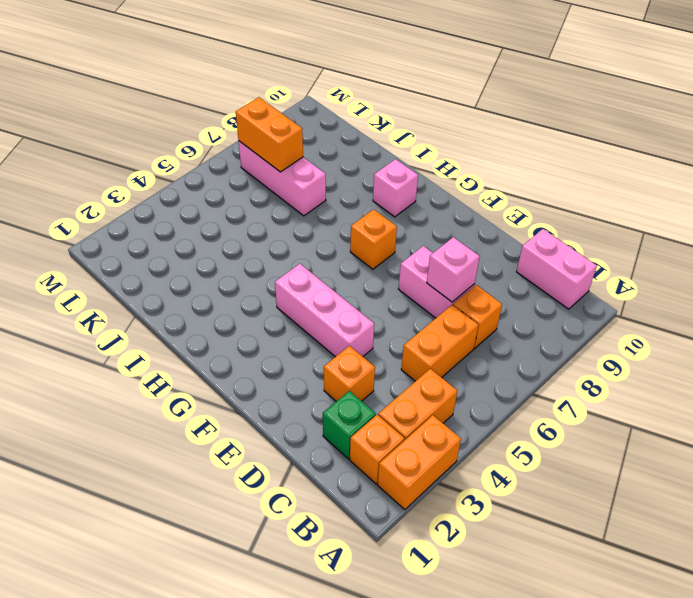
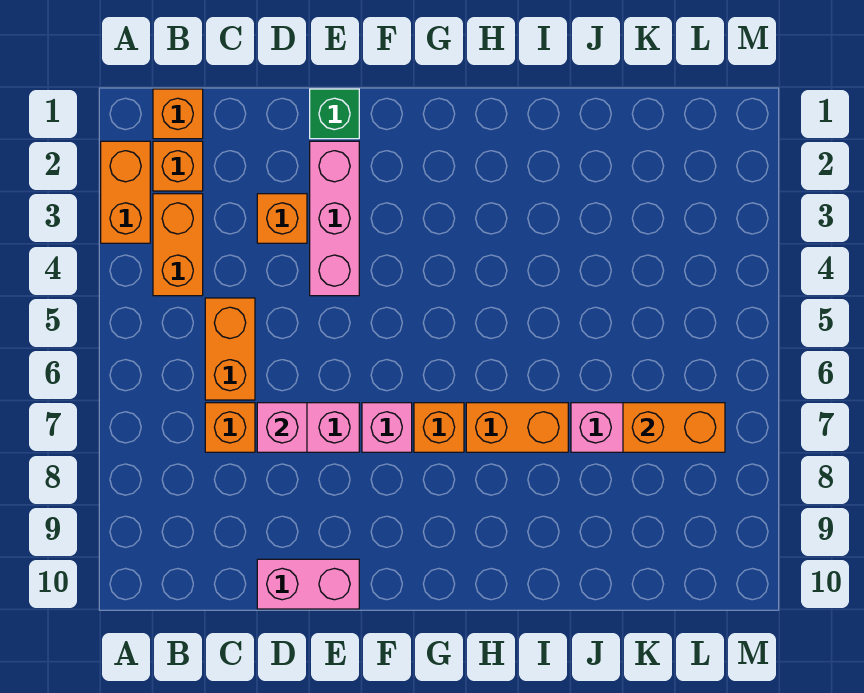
none -> orange brick B1 level 1
pink brick B10:C10 level 1 -> pink brick D10:E10 level 1
green brick C2 level 1 -> green brick E1 level 1
pink brick E4:G4 level 1 -> pink brick E2:E4 level 1
none -> orange brick H7:I7 level 1
pink brick H9 level 1 -> pink brick F7 level 1

